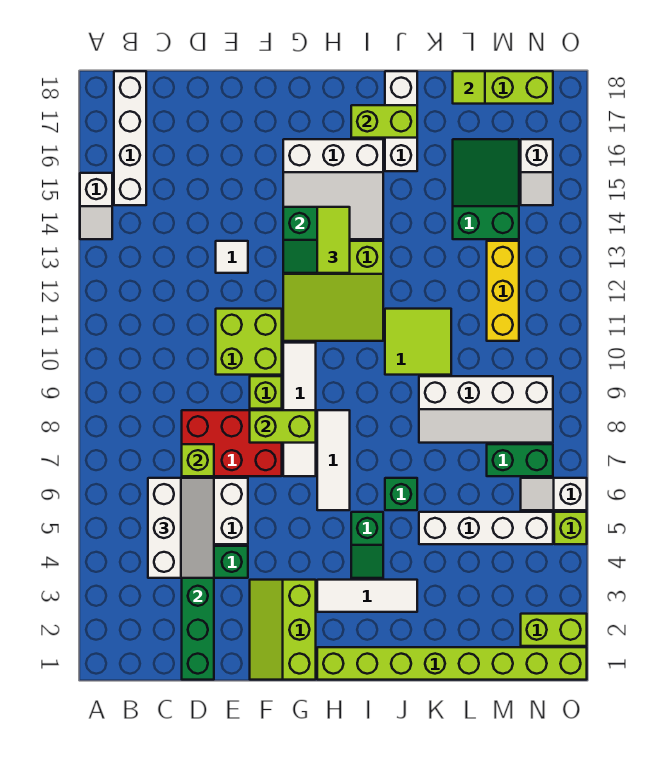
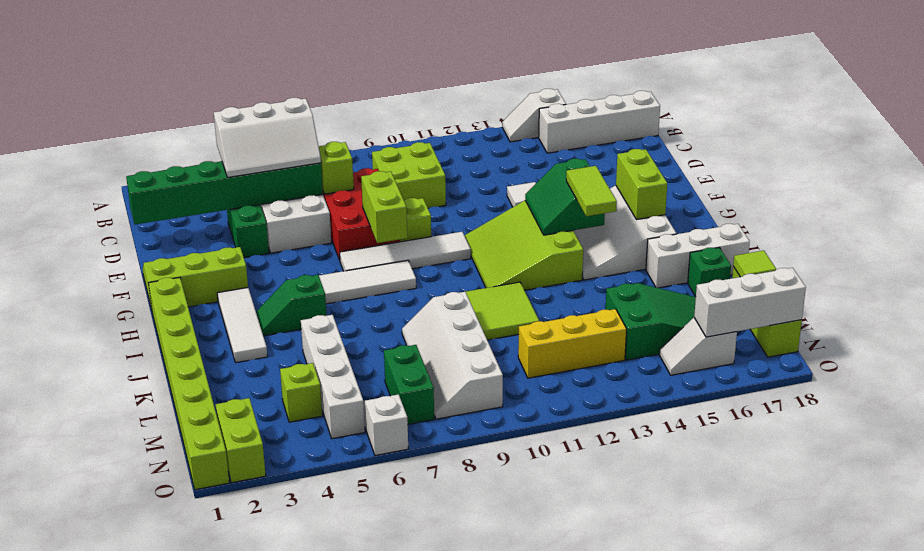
lime brick E10:F11 level 1 -> lime brick C9:D10 level 1
lime tile H13:H14 level 3 -> lime tile H14:I14 level 3
lime brick I17:J17 level 2 -> lime brick G16:H16 level 2
green brick J6 level 1 -> green brick K17 level 1
none -> white brick N16:N18 level 2
lime brick O5 level 1 -> lime brick M4 level 1

